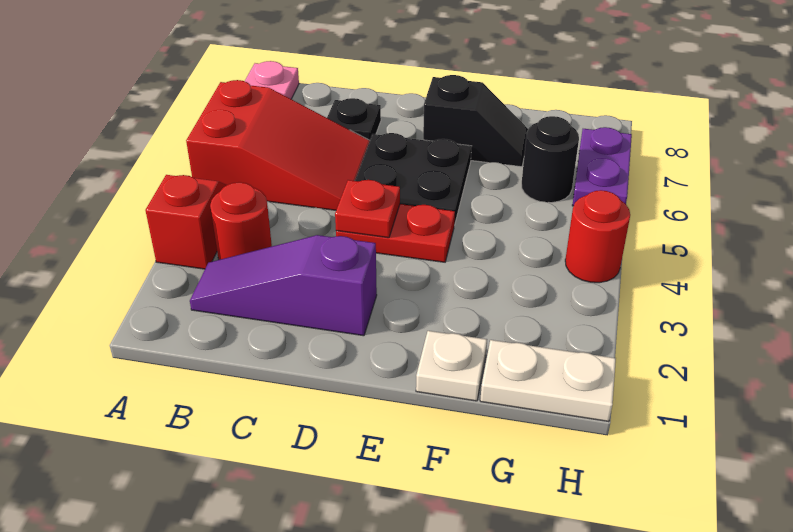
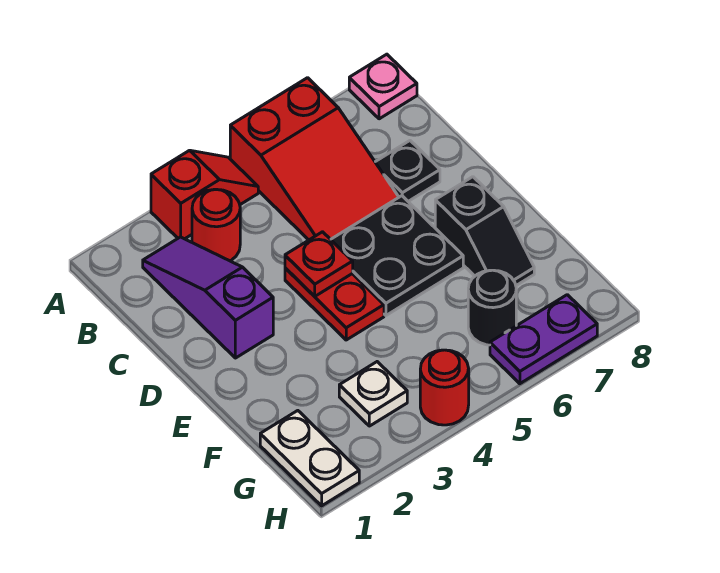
white plate F1 level 1 -> white plate G3 level 1

